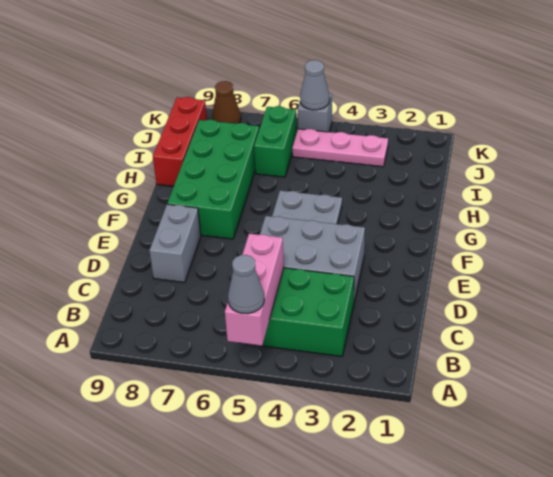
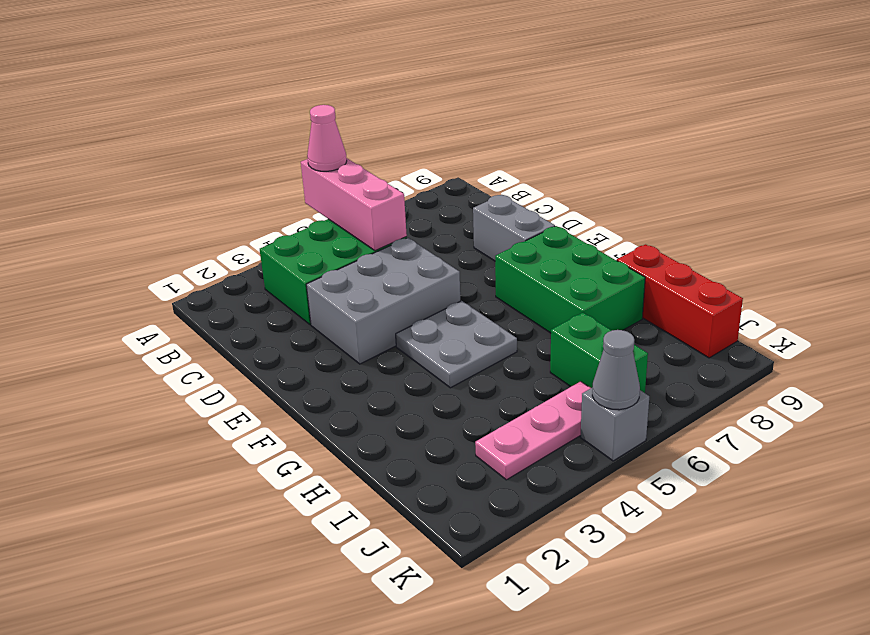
grey cone A5 level 3 -> pink cone A5 level 3
green brick F7:I8 level 1 -> green brick F7:H8 level 1
brown cone K8 level 1 -> none

